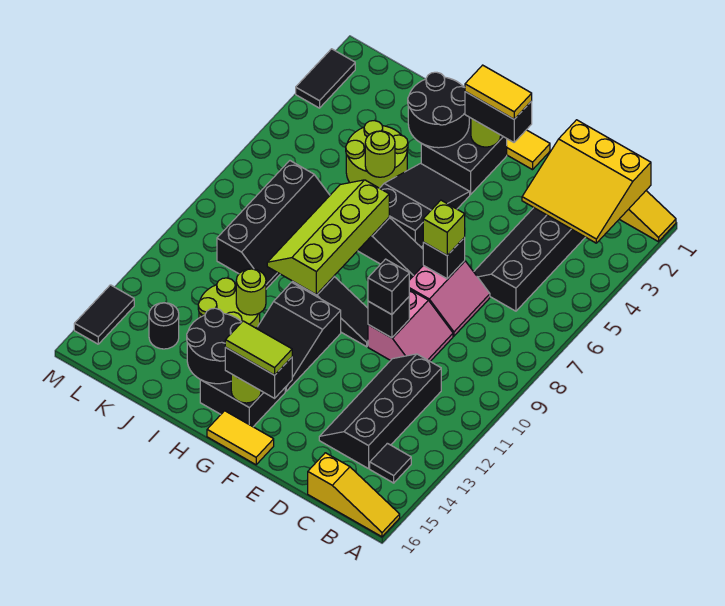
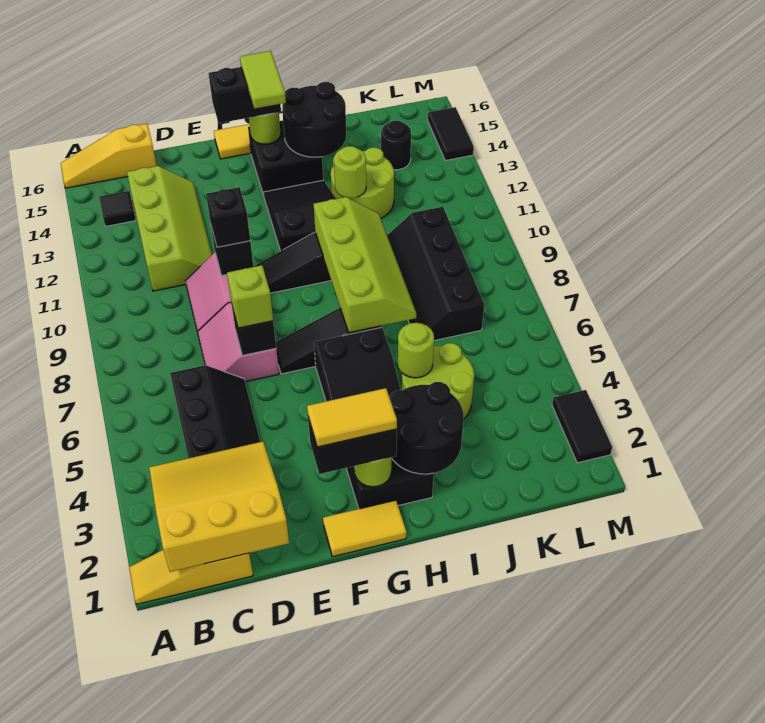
black slope C11:D14 level 1 top C -> lime slope C11:D14 level 1 top C
lime tile F15:G15 level 4 -> lime tile G14:G15 level 4

